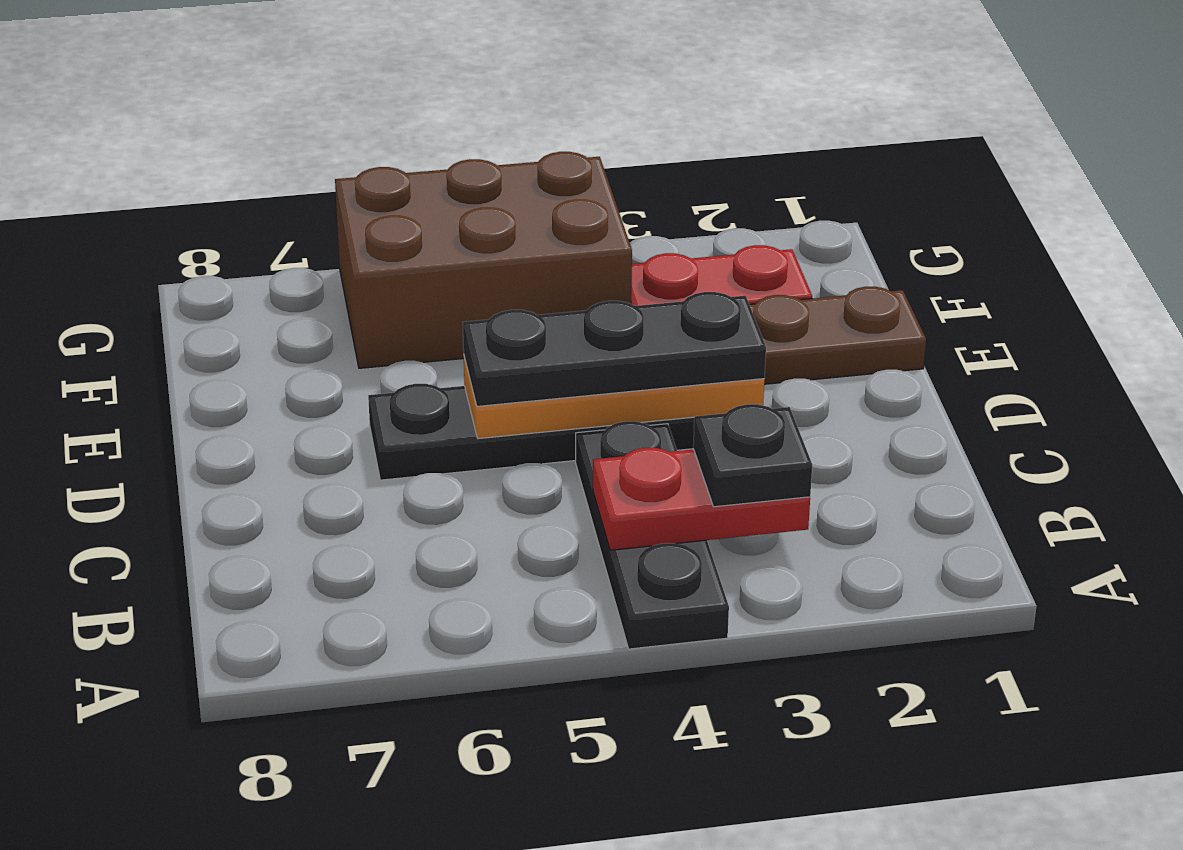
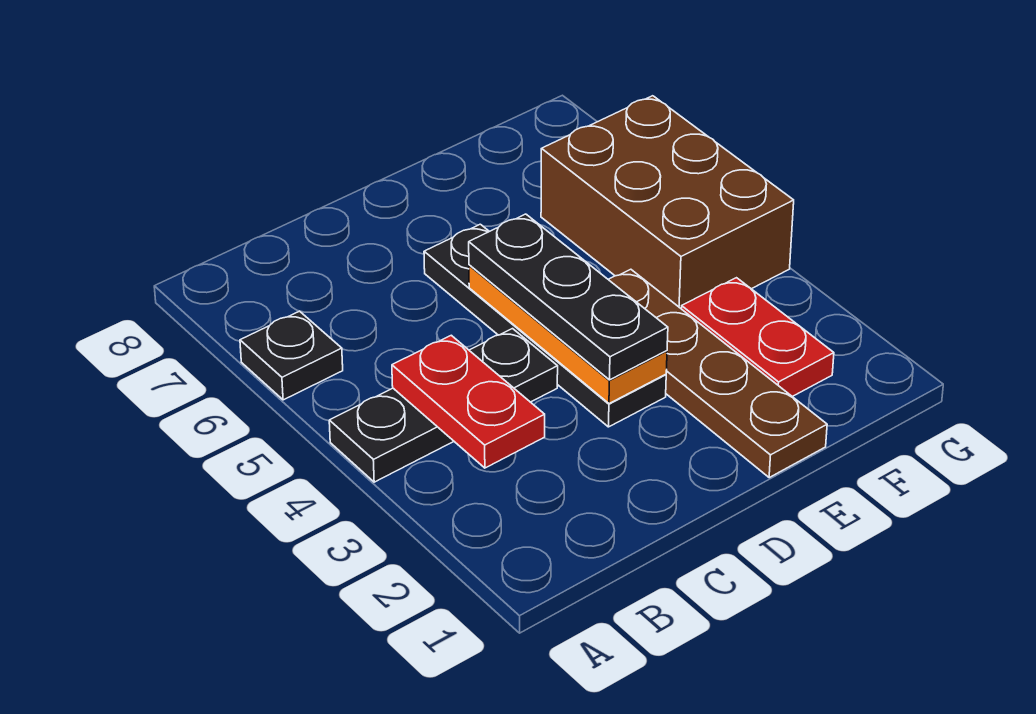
black plate B3 level 3 -> black plate A6 level 1

